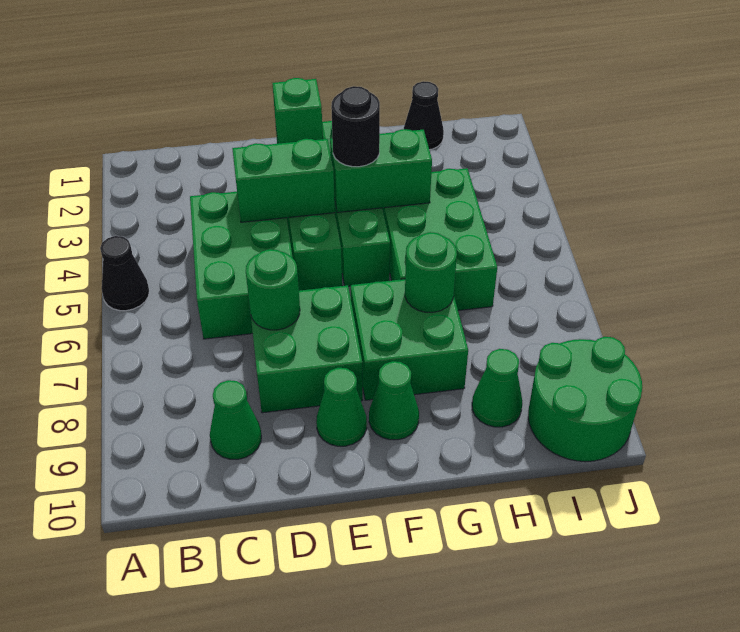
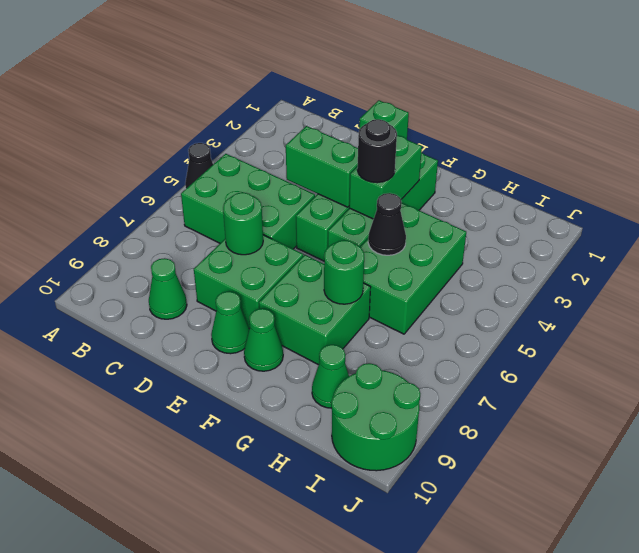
green brick C4:D6 level 1 -> green brick B5:D6 level 1
green brick F4:G4 level 2 -> green brick F3:F4 level 2
black cone H1 level 1 -> black cone G5 level 2

